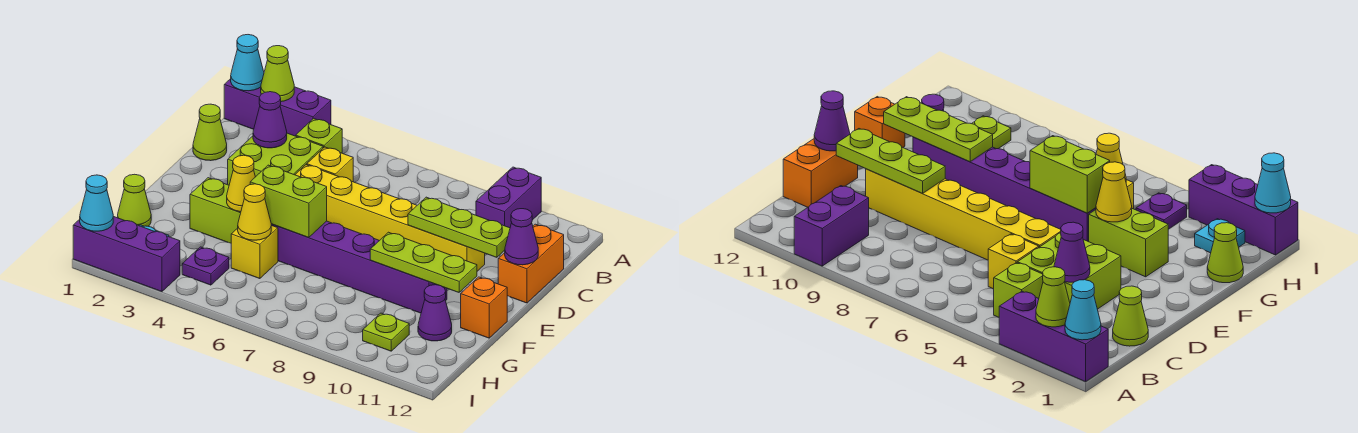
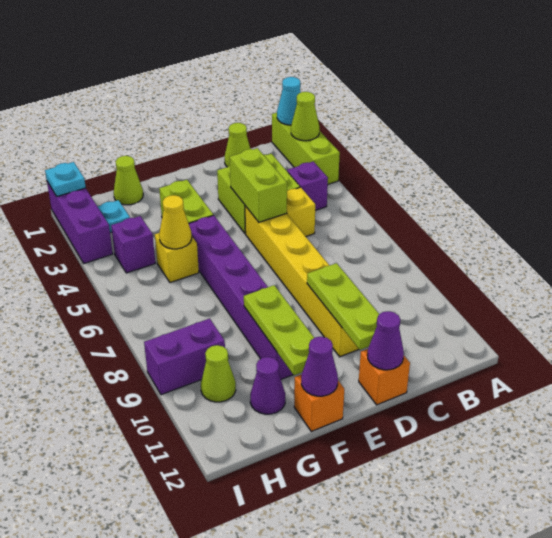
purple brick A1:A3 level 1 -> lime brick A1:A3 level 1
purple brick A10:B10 level 1 -> purple brick H9:I9 level 1
lime brick B4 level 1 -> purple brick B4 level 1
purple cone C3 level 2 -> purple cone F12 level 2
orange brick C12:D12 level 1 -> orange brick D12 level 1
yellow cone F4 level 2 -> none
lime brick F5:F6 level 2 -> lime brick D4:D5 level 2
purple plate H4 level 1 -> purple brick H4 level 1
lime plate H10 level 1 -> lime cone H10 level 1
cyan cone I1 level 2 -> cyan plate I1 level 2

